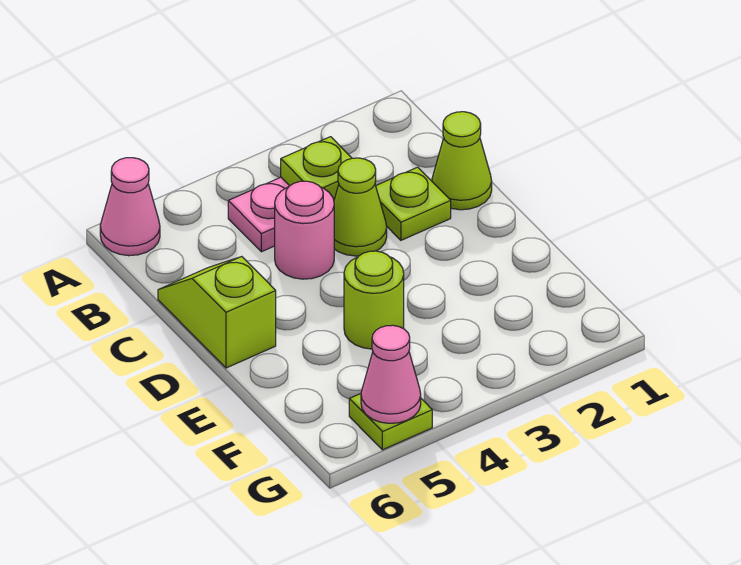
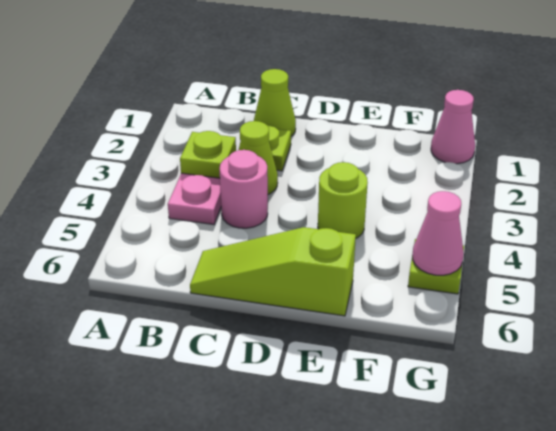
pink cone A6 level 1 -> pink cone G1 level 1
lime slope C6:D6 level 1 top D -> lime slope C6:E6 level 1 top E

